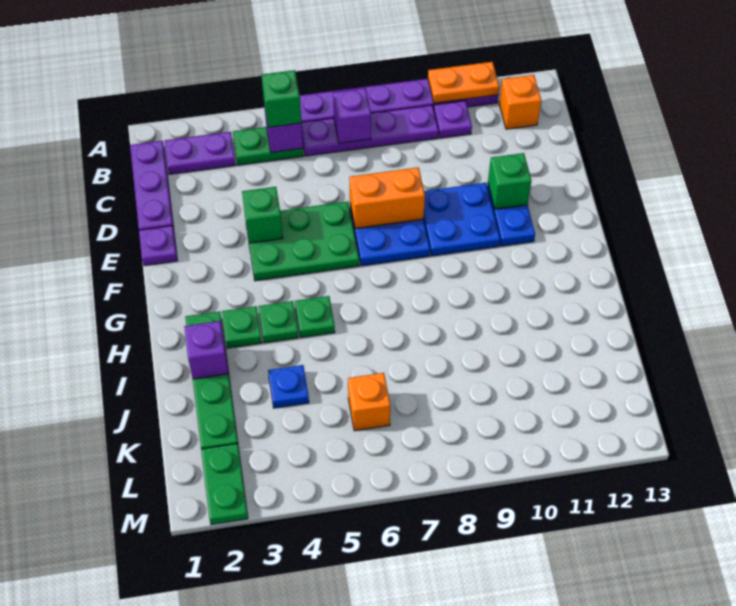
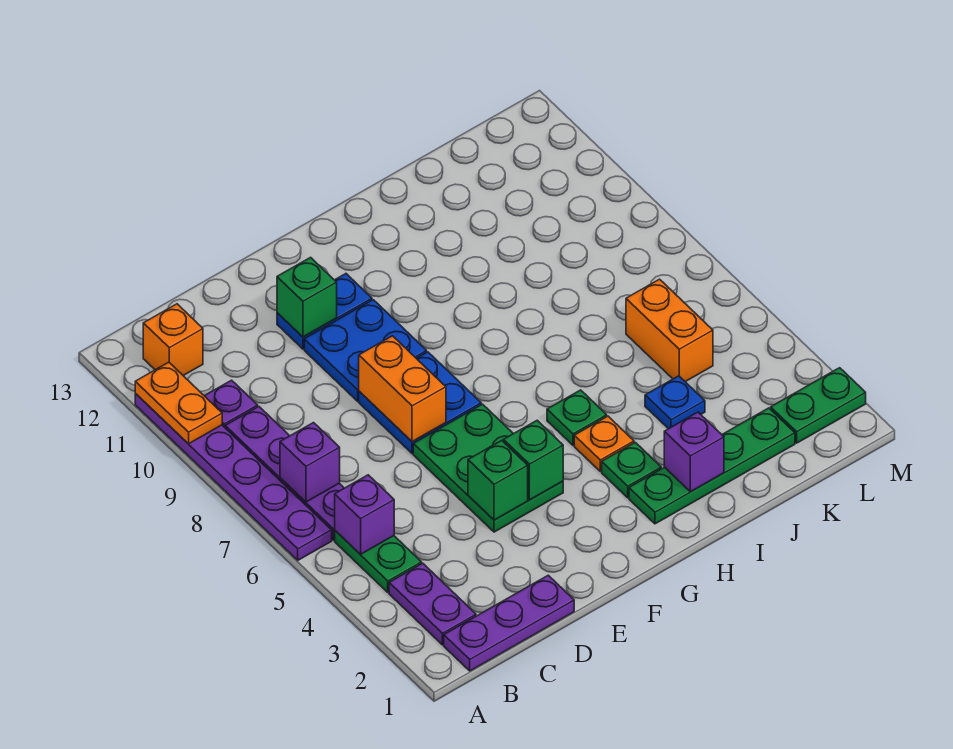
green brick B5 level 3 -> green brick F4 level 2
purple plate E1 level 1 -> none
green plate H4 level 1 -> orange plate H4 level 1
orange brick K6 level 1 -> orange brick K5:K6 level 1

